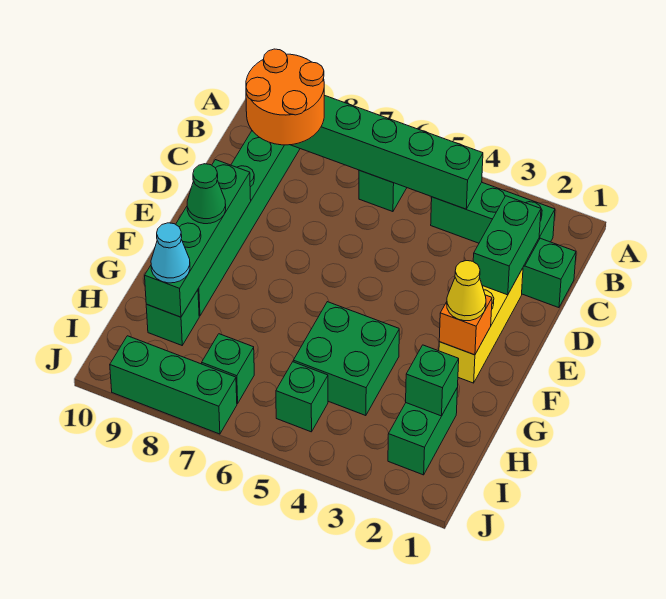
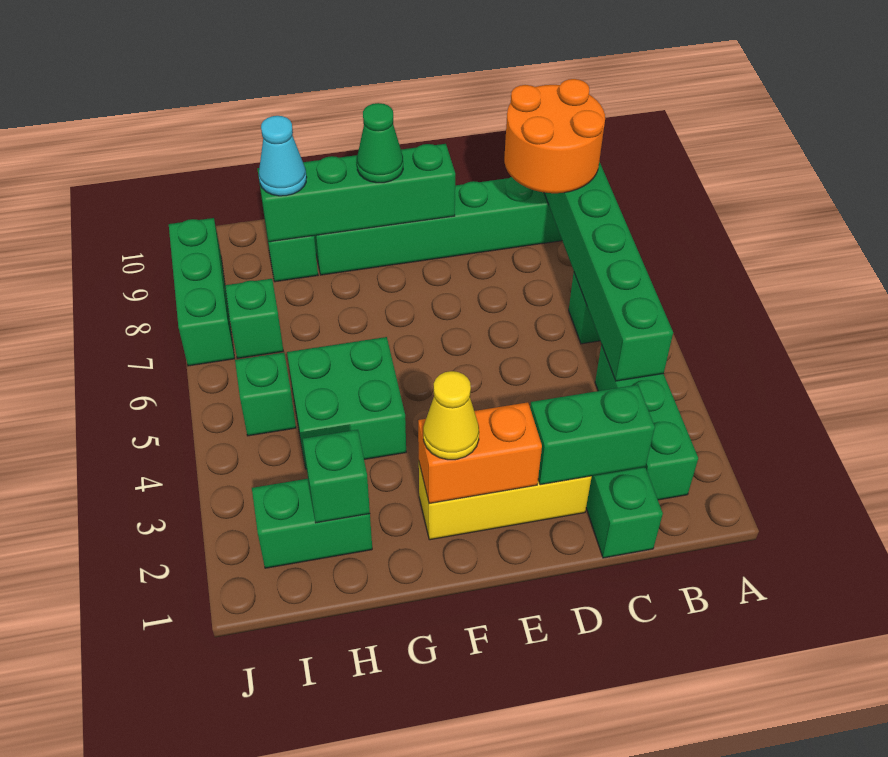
orange brick F2 level 2 -> orange brick E2:F2 level 2

